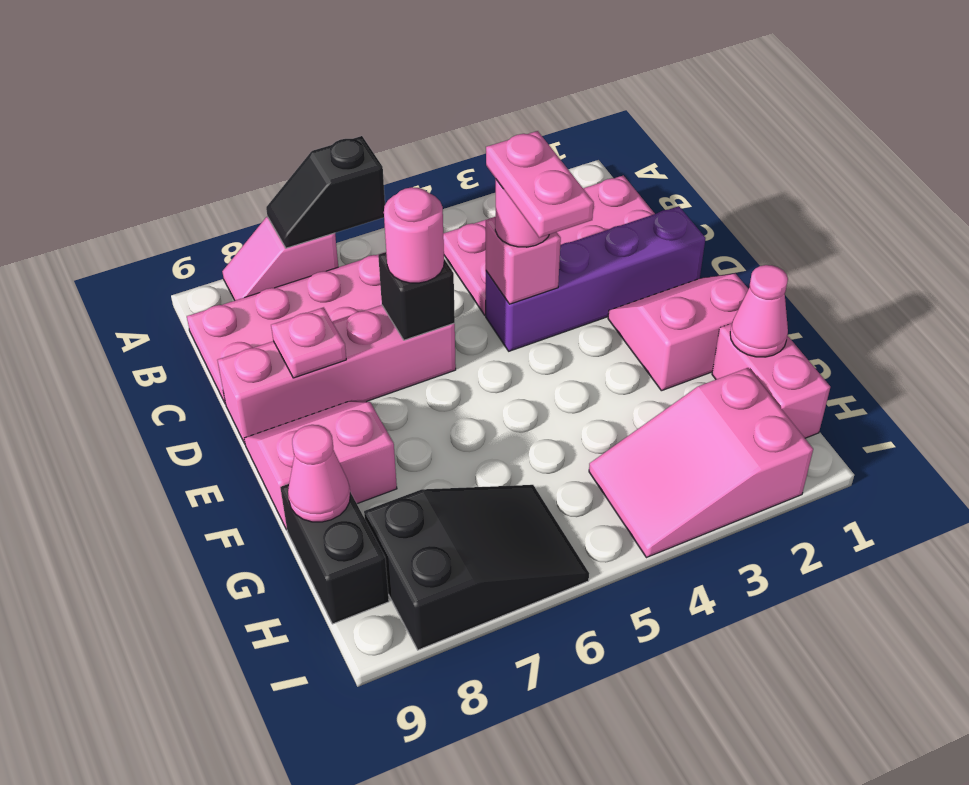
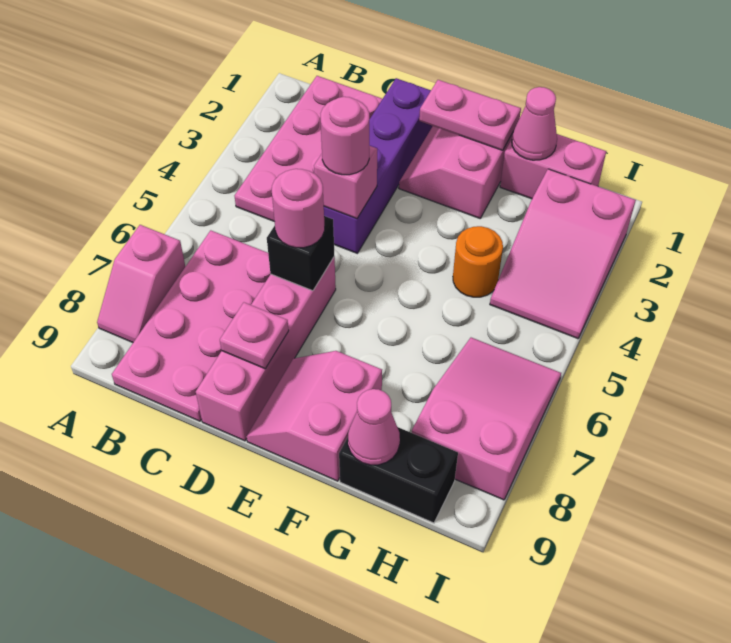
black slope A6:A7 level 2 top 6 -> none
pink plate D4:E4 level 4 -> pink plate E1:F1 level 2
none -> orange round brick G4 level 1
black slope H6:I8 level 1 top 8 -> pink slope H6:I8 level 1 top 8

